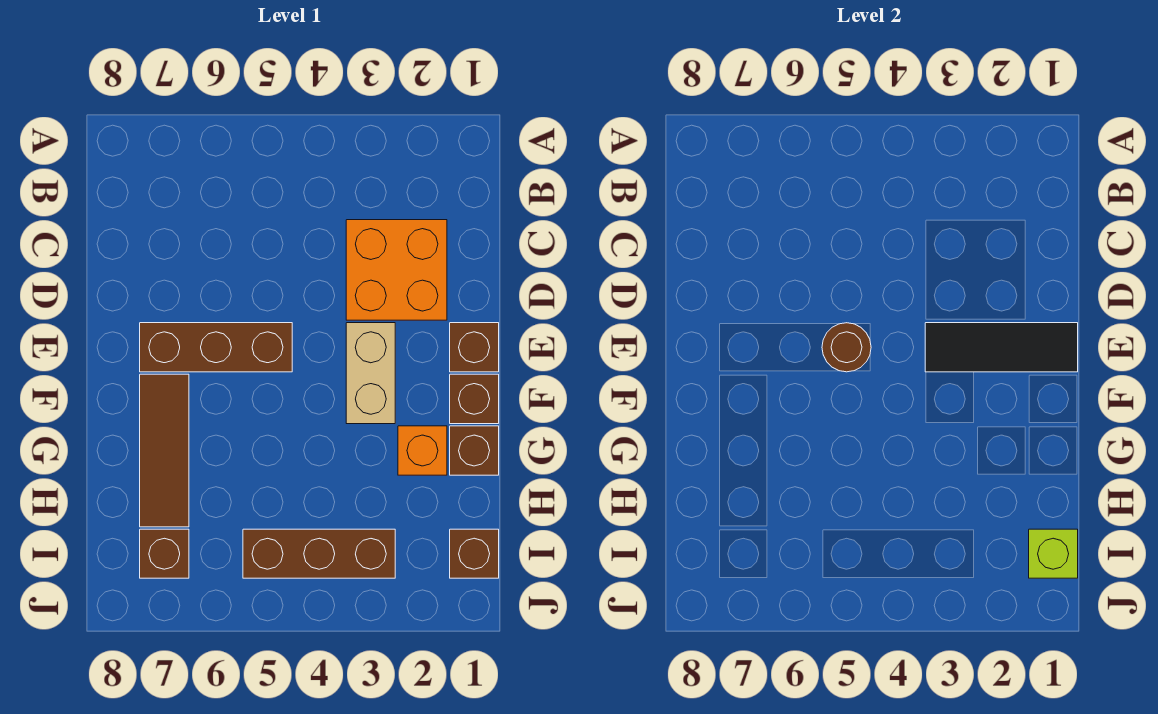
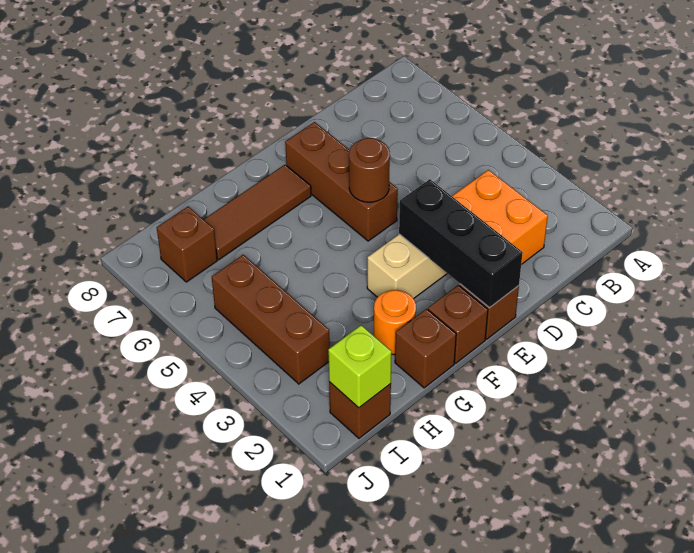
black tile E1:E3 level 2 -> black brick E1:E3 level 2
orange brick G2 level 1 -> orange round brick G2 level 1

